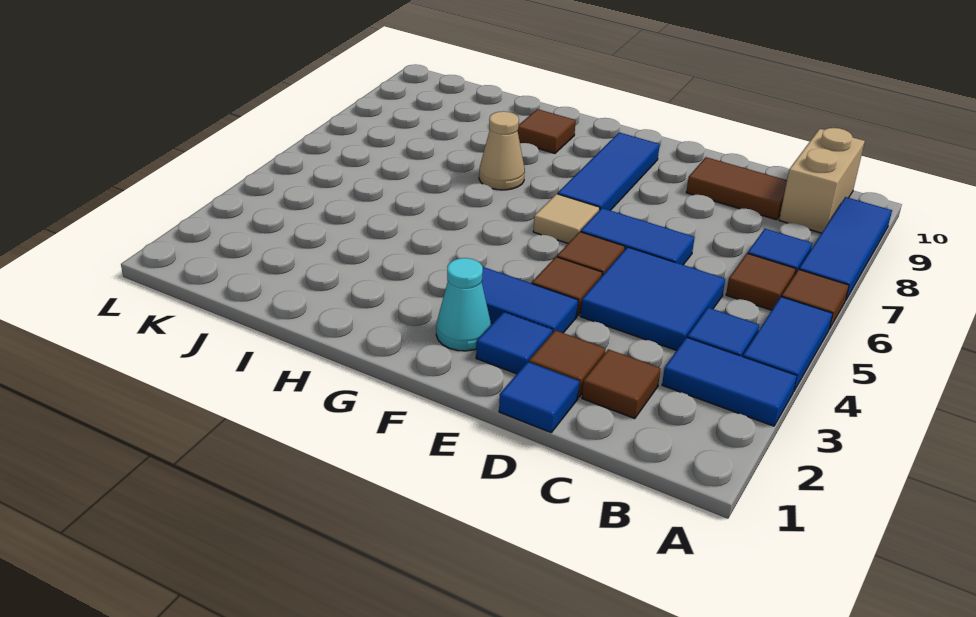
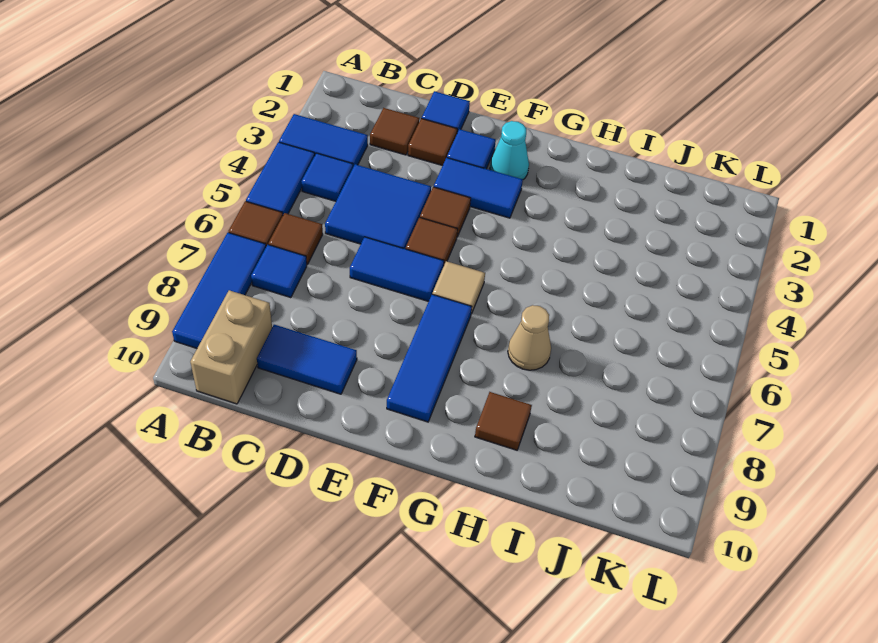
brown tile C9:D9 level 1 -> blue tile C9:D9 level 1

